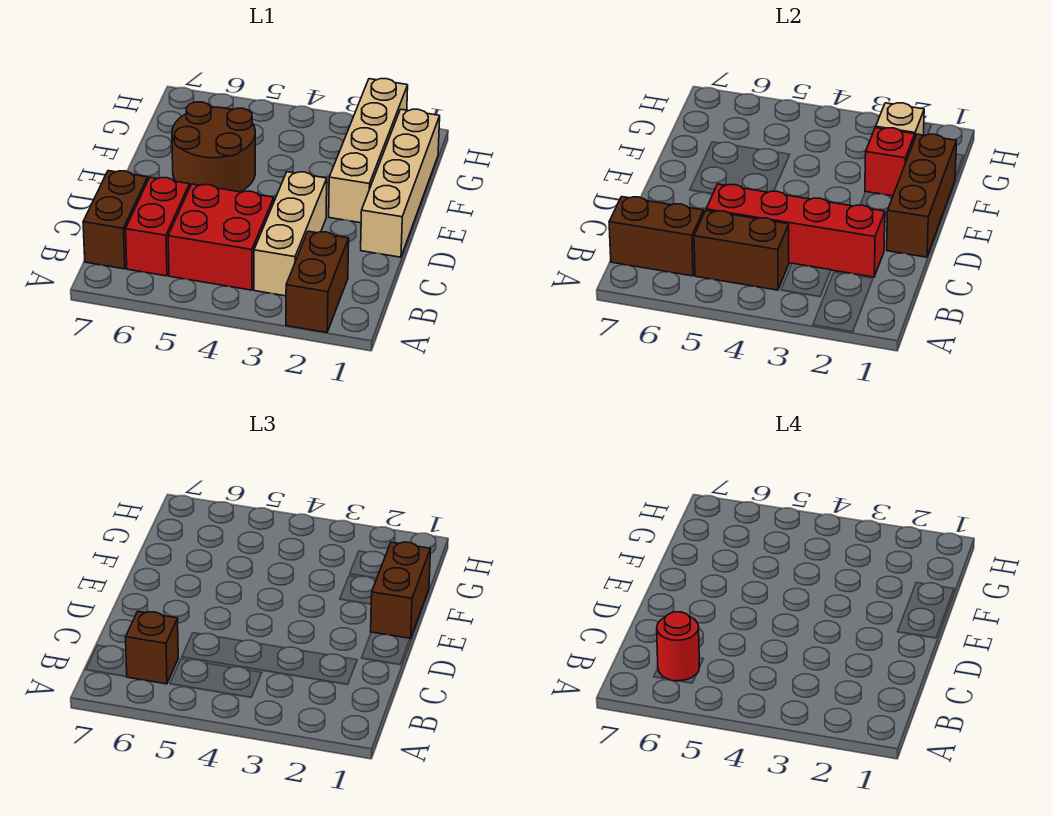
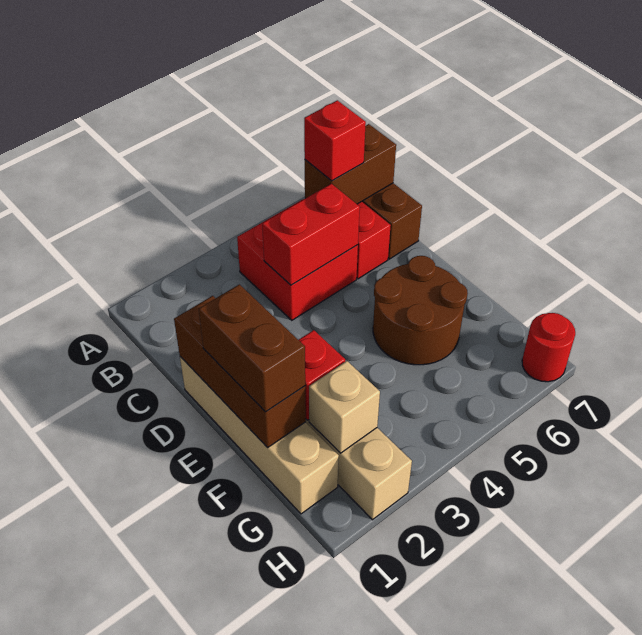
brown brick A2:B2 level 1 -> none
tan brick B3:D3 level 1 -> none
brown brick B4:B5 level 2 -> none
brown brick B6 level 3 -> red brick B6 level 3
red round brick B6 level 4 -> red round brick H7 level 1
red brick C2:C5 level 2 -> red brick C4:C5 level 2

